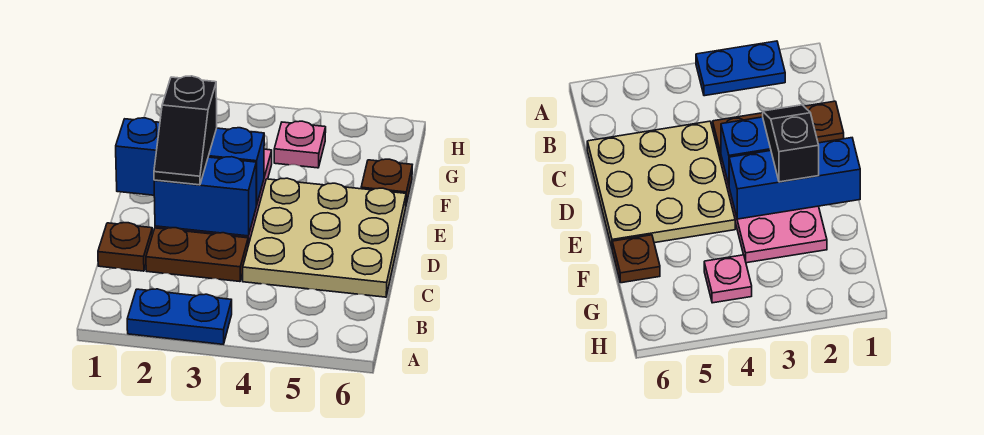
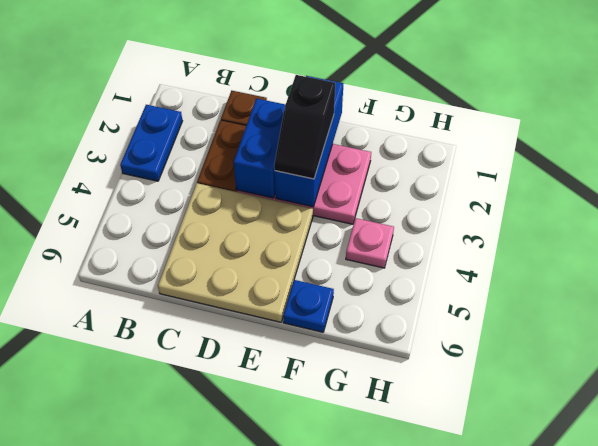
black slope D2:E2 level 3 top E -> black slope E2:E3 level 3 top 2
brown plate F6 level 1 -> blue plate F6 level 1

